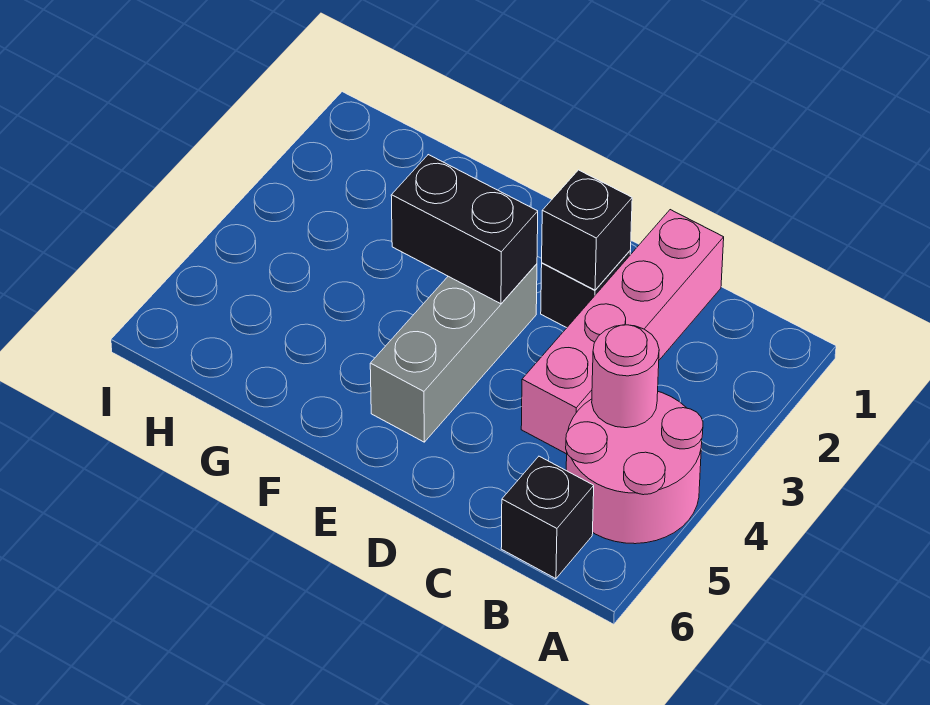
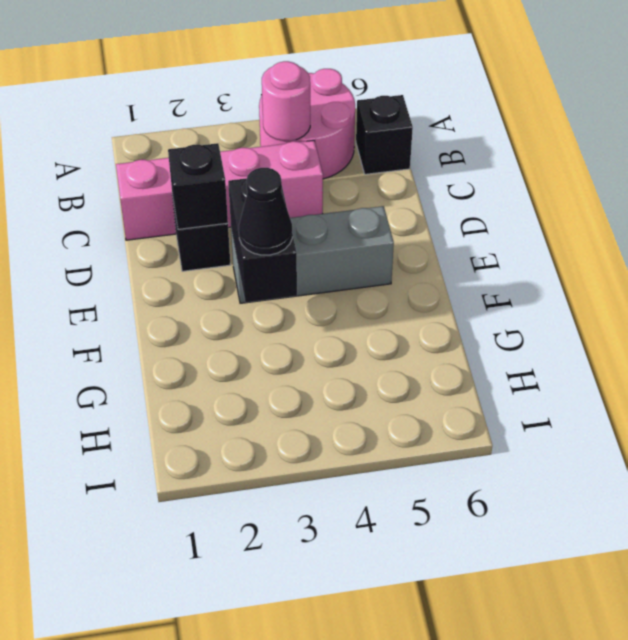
none -> black cone F3 level 3

